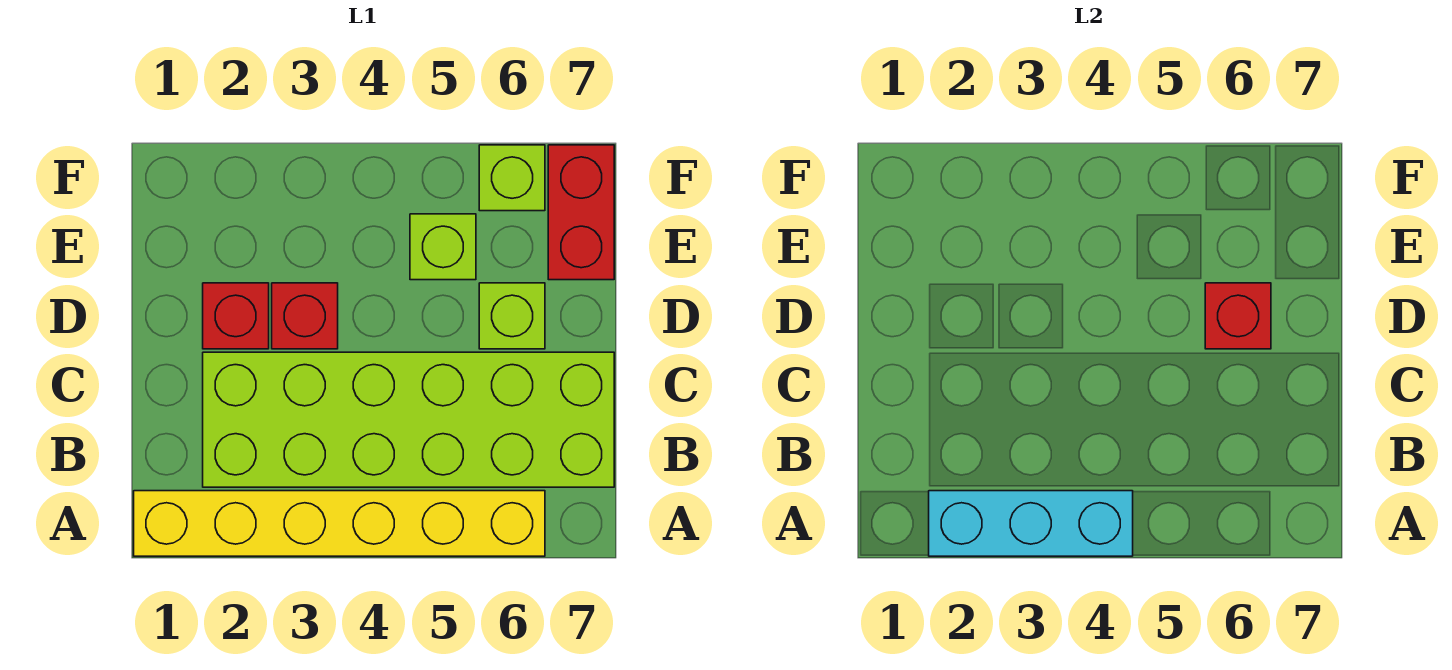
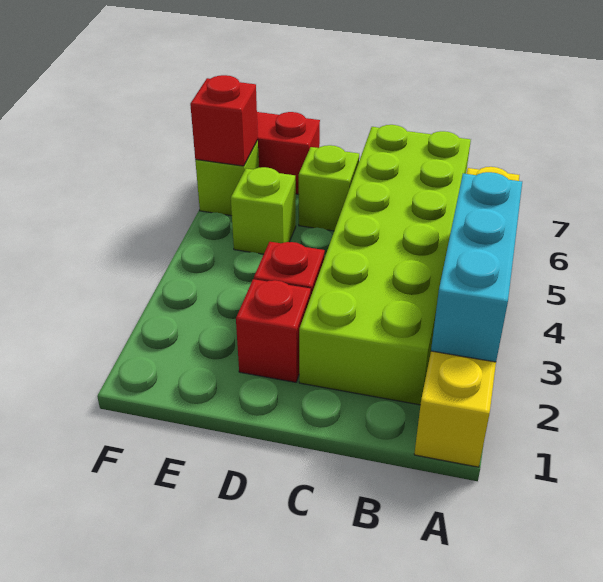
red brick D6 level 2 -> red brick F6 level 2

